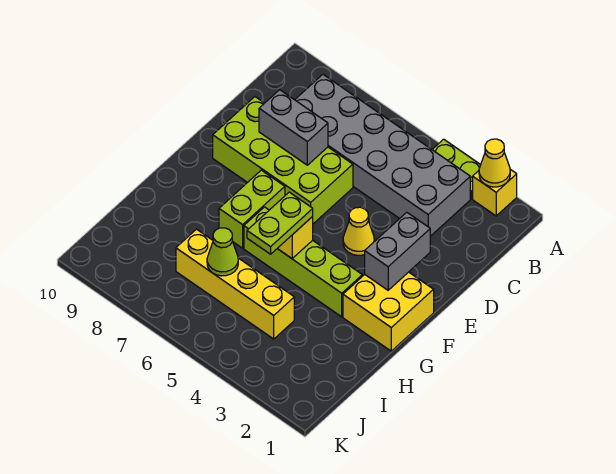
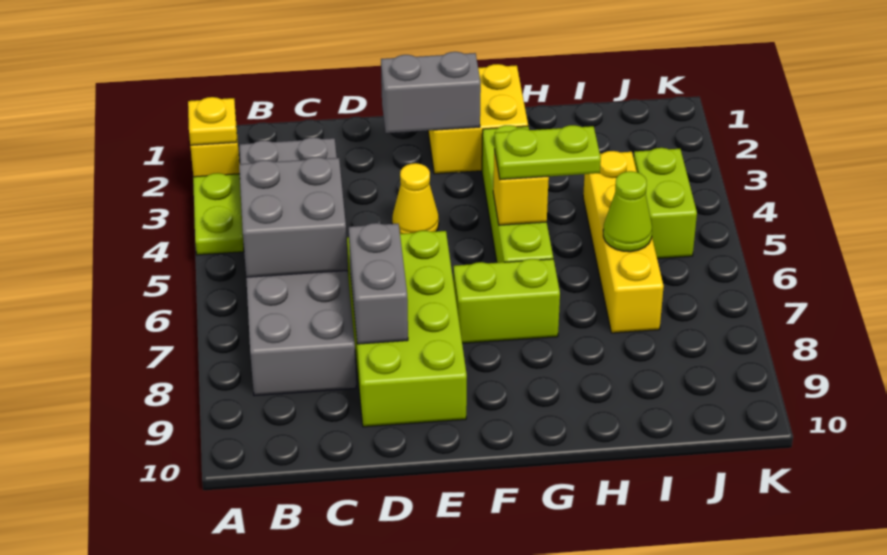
yellow cone A2 level 2 -> yellow plate A2 level 2
none -> grey brick B5:C6 level 2
none -> lime brick J4:J5 level 1

